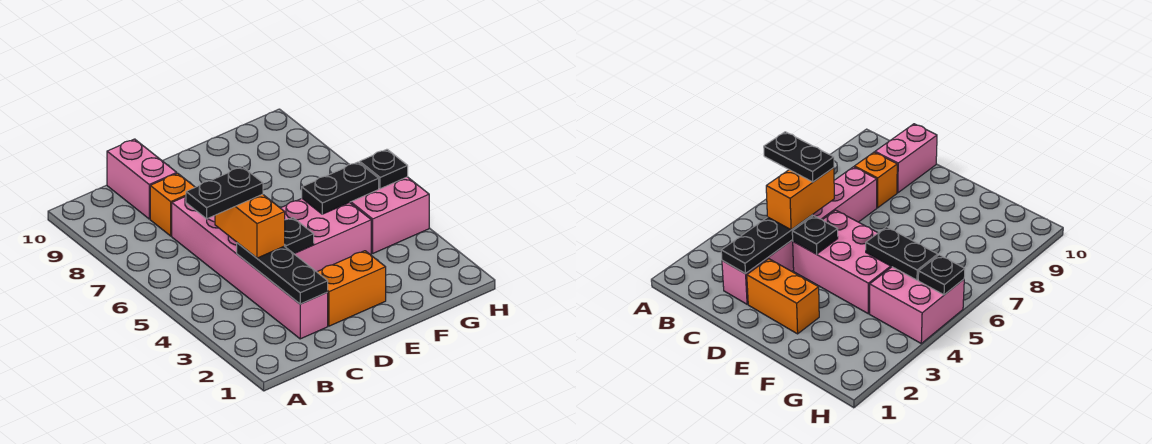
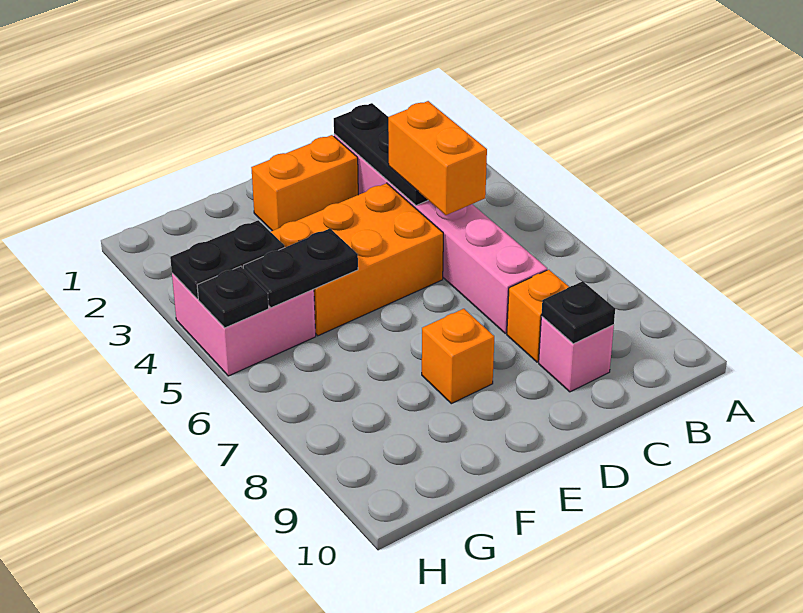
black plate B5:C5 level 4 -> black plate G4:H4 level 2
pink brick C9:C10 level 1 -> pink brick C9 level 1
pink brick D4:F5 level 1 -> orange brick D4:F5 level 1
black plate D4 level 2 -> black plate C9 level 2
none -> orange brick E8 level 1

